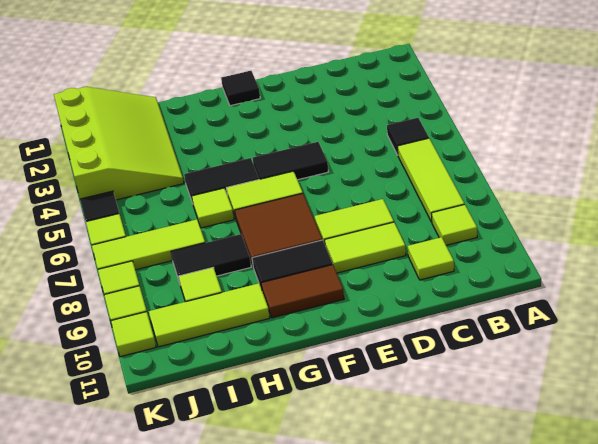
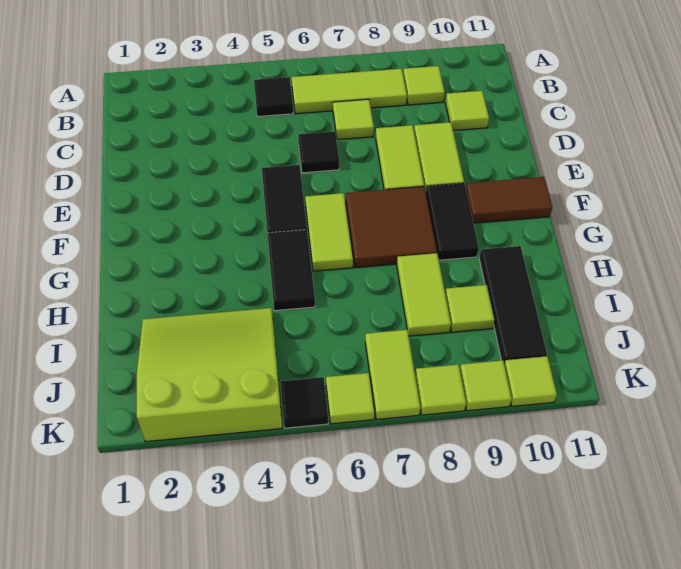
black tile F1 level 1 -> black tile D6 level 1
brown tile F10:G10 level 1 -> brown tile F10:F11 level 1
lime tile H6 level 1 -> lime tile C7 level 1
black tile H8:I8 level 1 -> lime tile H8:I8 level 1
lime tile H10:J10 level 1 -> black tile H10:J10 level 1
lime slope I1:K4 level 1 top K -> lime slope I2:K4 level 1 top K
lime tile I7:K7 level 1 -> lime tile J7:K7 level 1

